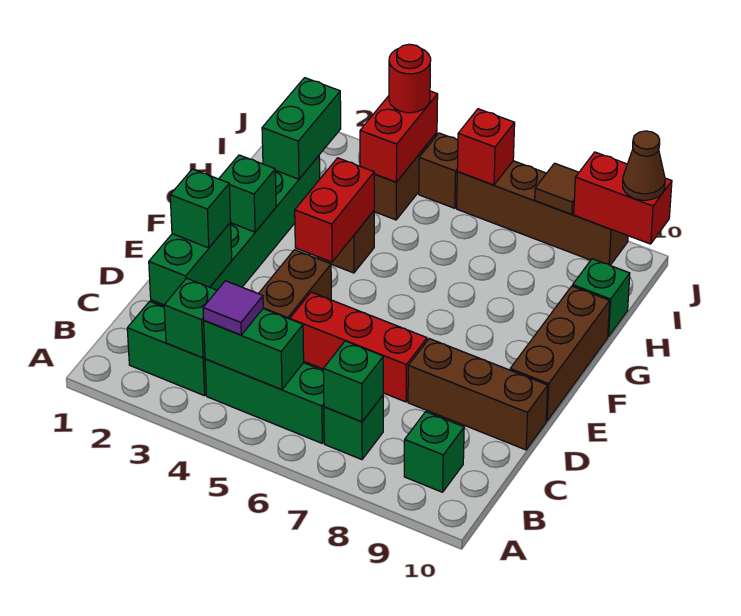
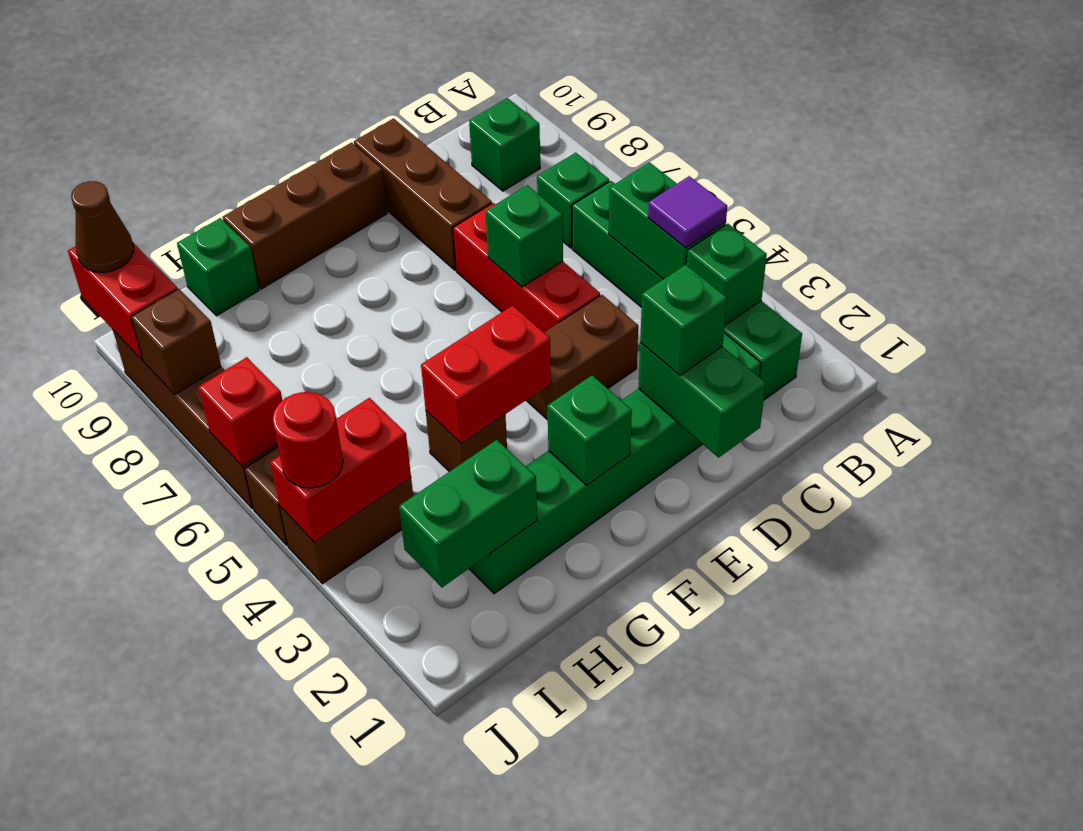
green brick B7 level 2 -> green brick D6 level 2
green brick C2:D2 level 2 -> green brick D1:D2 level 2
brown tile J8 level 2 -> brown brick J8 level 2

